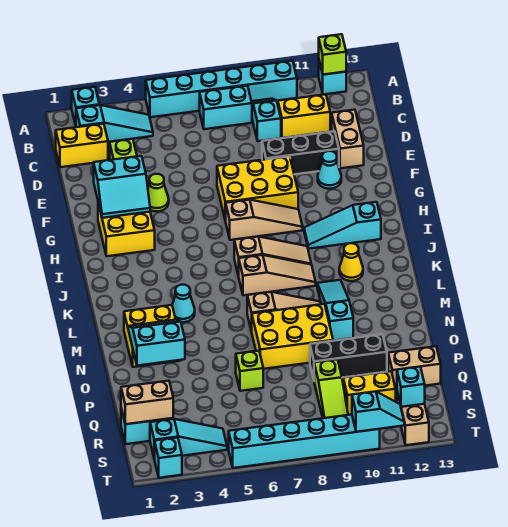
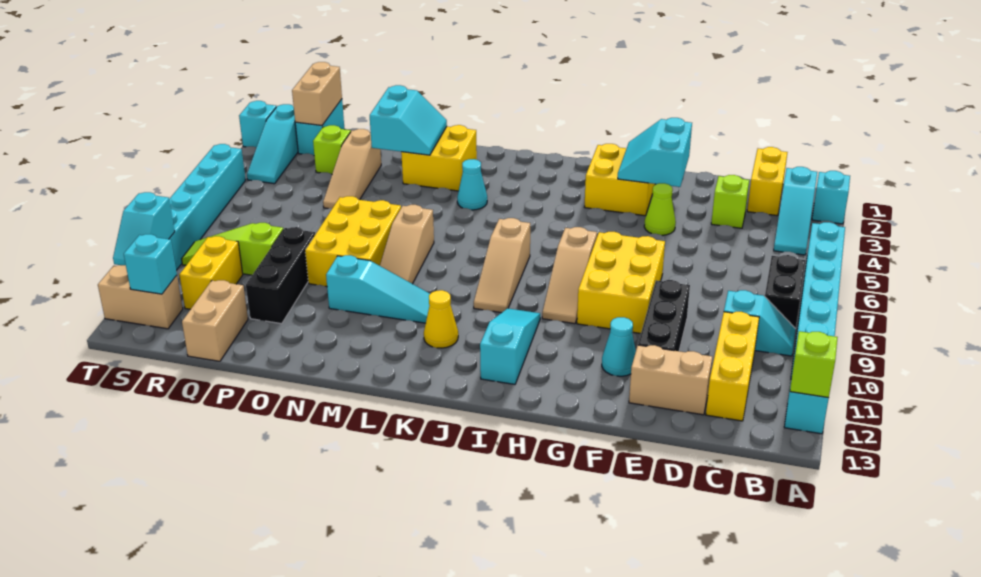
cyan brick B7:B8 level 1 -> black brick B7:B8 level 1
yellow brick C10:C11 level 1 -> yellow brick C10:C12 level 1
tan slope K7:K9 level 1 top 7 -> tan slope P3:P5 level 1 top 3
lime brick P6 level 1 -> lime brick Q3 level 1

